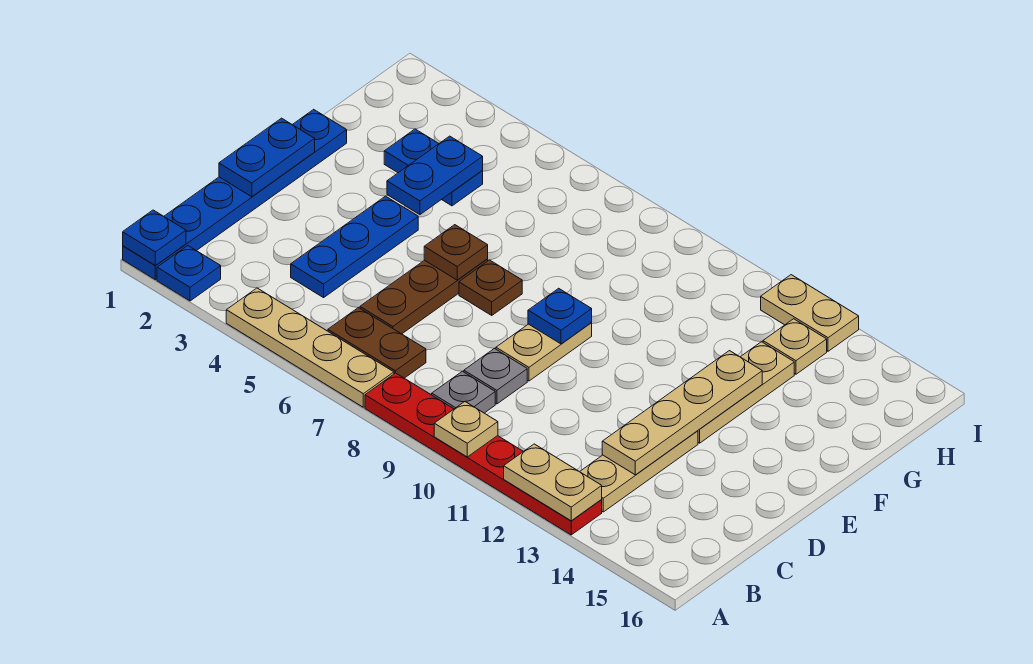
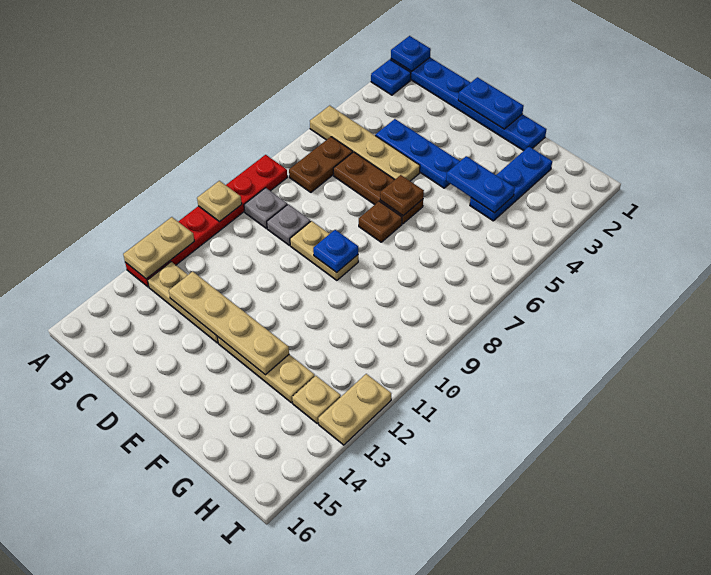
tan plate A4:A7 level 1 -> tan plate A5:D5 level 1
blue plate G3:G4 level 1 -> blue plate G2:G4 level 1

